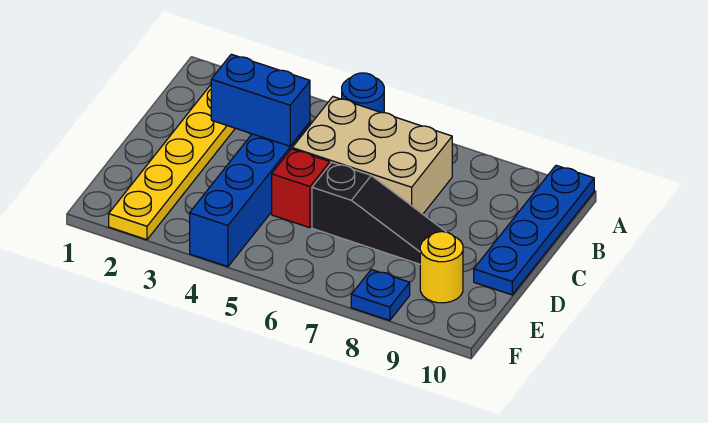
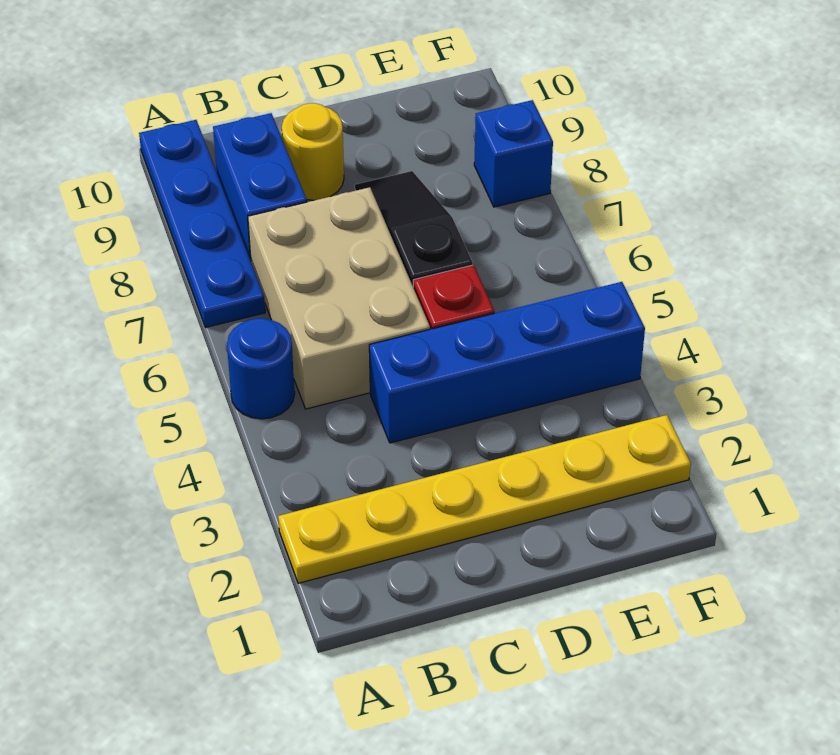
blue plate A10:D10 level 1 -> blue plate A7:A10 level 1
blue brick C3:C4 level 2 -> blue brick B8:B9 level 1
yellow round brick E9 level 1 -> yellow round brick C9 level 1
blue plate F8 level 1 -> blue brick F8 level 1

